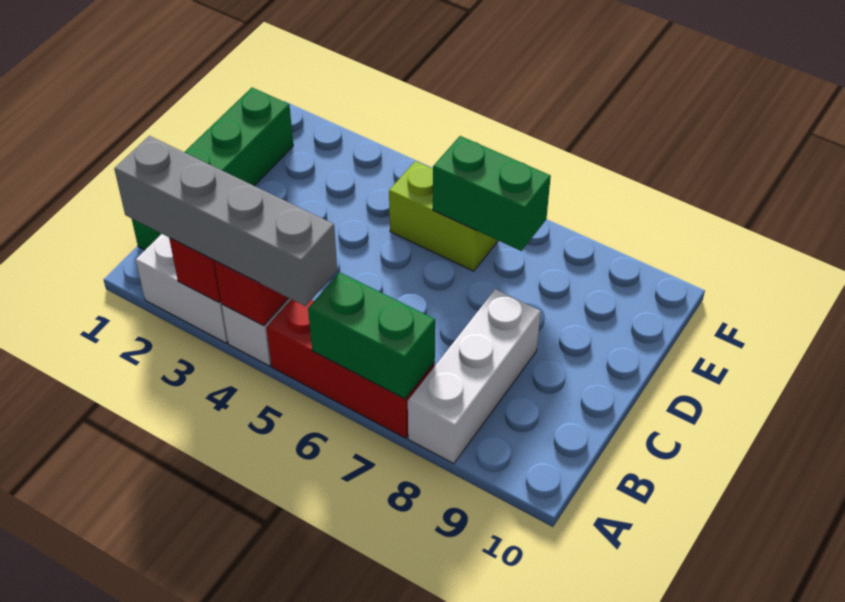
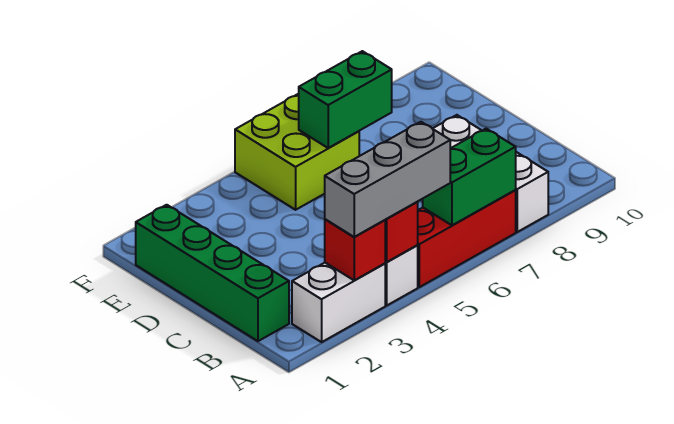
grey brick A2:A5 level 3 -> grey brick A3:A5 level 3
lime brick E5:E6 level 1 -> lime brick E5:F6 level 1

